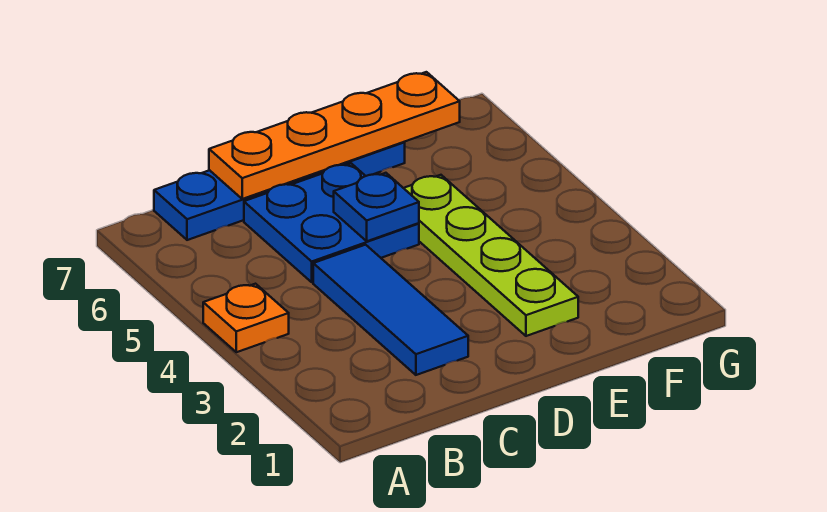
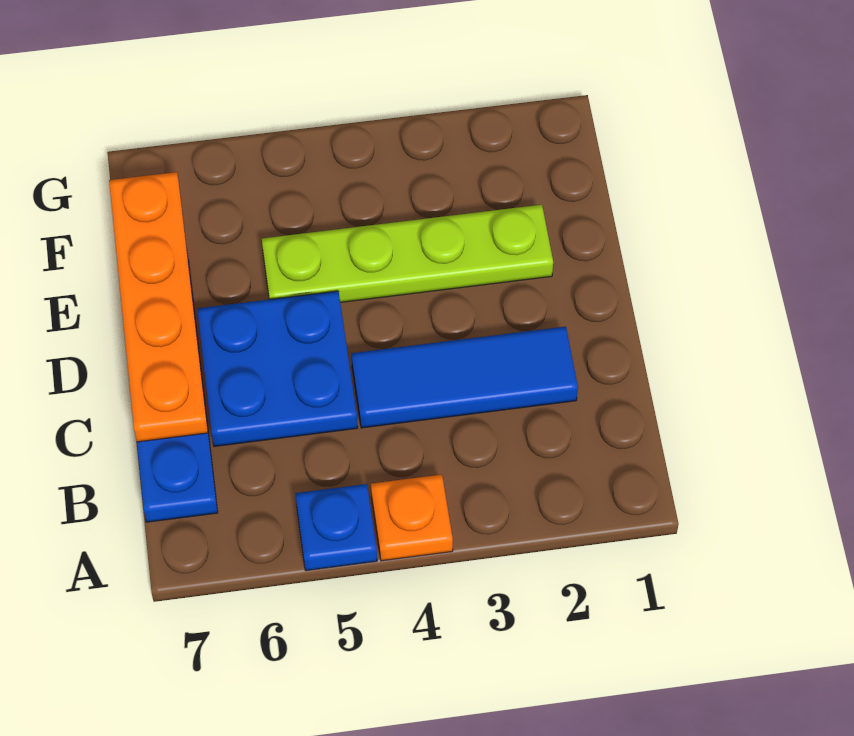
blue plate D5 level 2 -> blue plate A5 level 1

